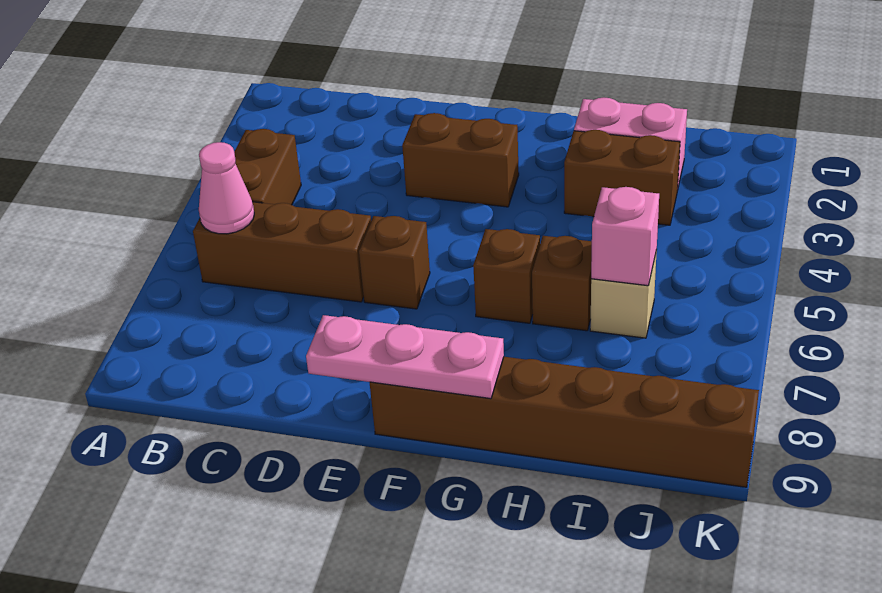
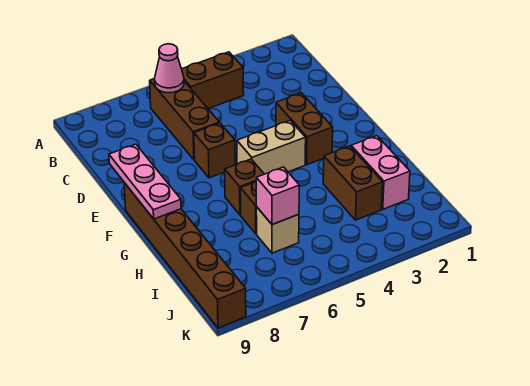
none -> tan brick F4:F5 level 1

